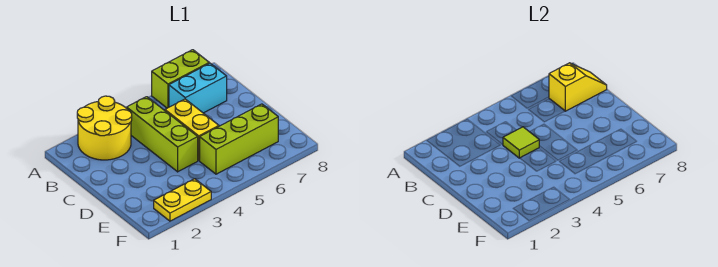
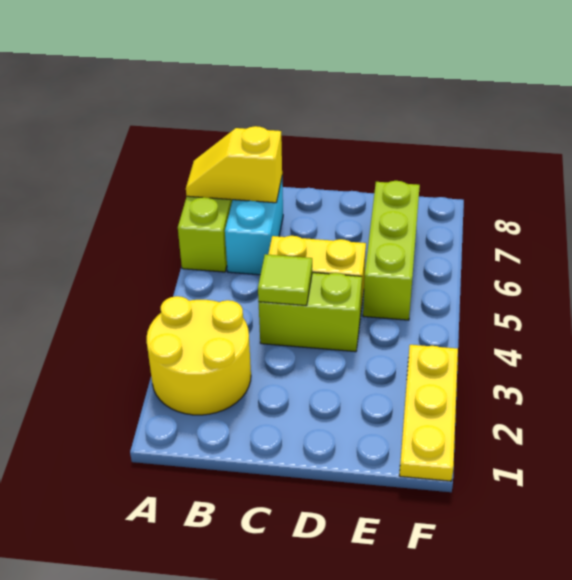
lime brick B4:D4 level 1 -> lime brick C4:D4 level 1
yellow slope B7:B8 level 2 top 7 -> yellow slope A7:B7 level 2 top B
yellow plate F2:F3 level 1 -> yellow plate F1:F3 level 1

